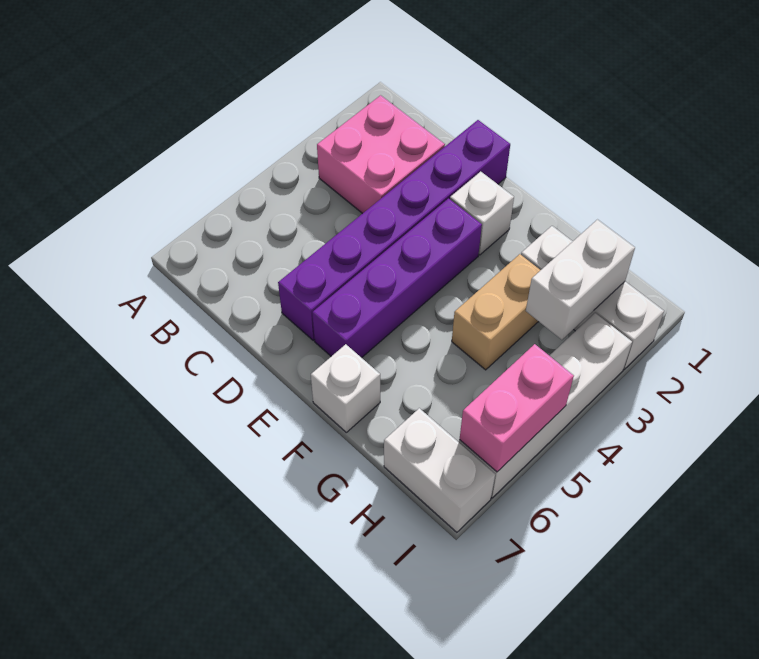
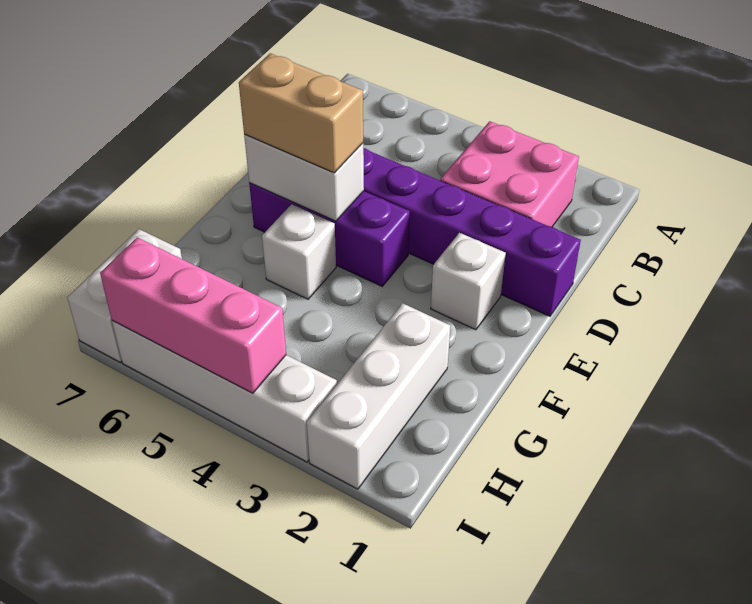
purple brick E3:E6 level 1 -> purple brick E4:E6 level 1
white brick F7 level 1 -> white brick F5 level 1
tan brick G3:G4 level 1 -> tan brick E5:E6 level 3
white brick H2:H3 level 2 -> white brick E5:E6 level 2
pink brick I5:I6 level 2 -> pink brick I4:I6 level 2

